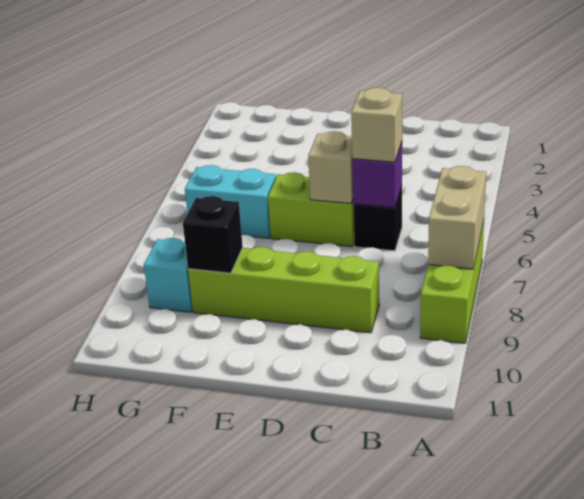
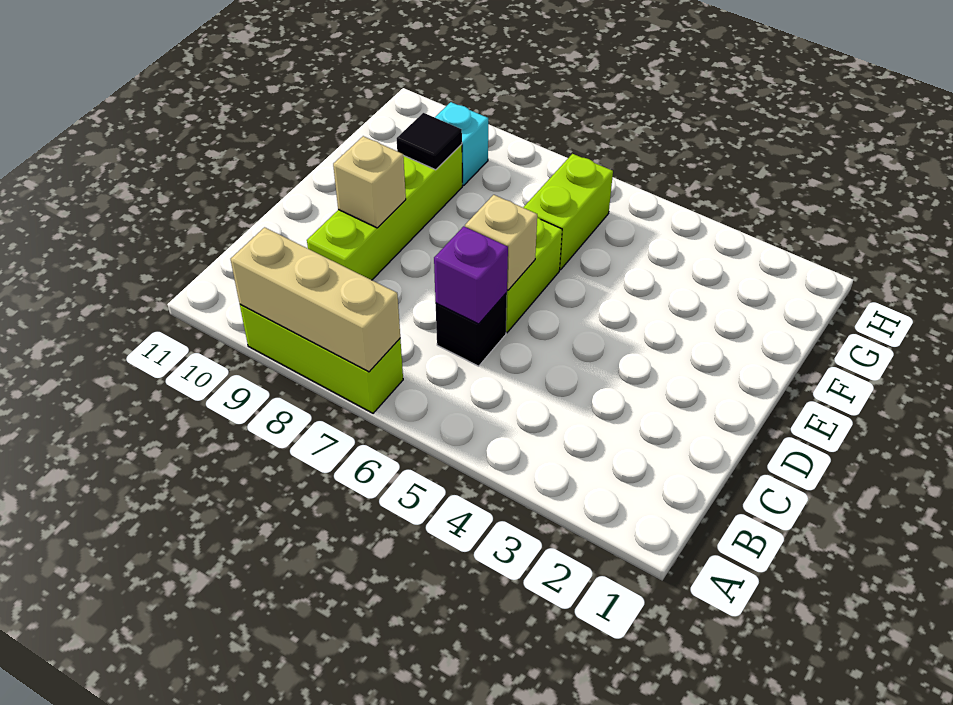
tan brick A7:A8 level 2 -> tan brick A7:A9 level 2
tan brick C6 level 3 -> tan brick D9 level 2
cyan brick F6:G6 level 1 -> lime brick F6:G6 level 1
black brick F9 level 2 -> black tile F9 level 2

